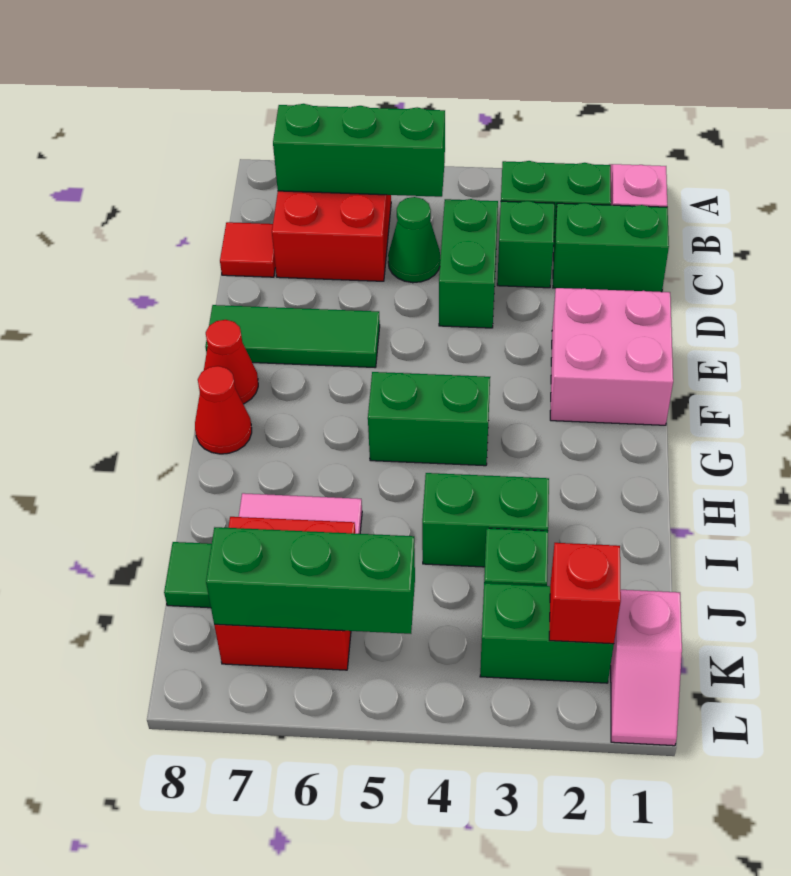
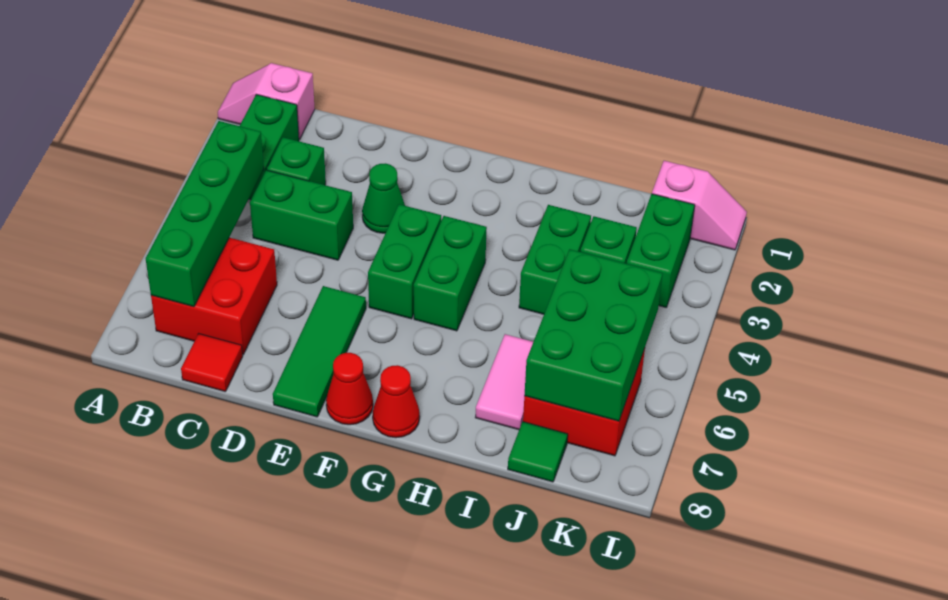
green brick B5:B7 level 2 -> green brick B4:B7 level 2
green brick C1:C2 level 1 -> green brick F4:F5 level 1
green cone C5 level 1 -> green cone E3 level 1
pink brick E1:F2 level 1 -> none
red brick K2 level 2 -> none
green brick K5:K7 level 2 -> green brick J5:K7 level 2

